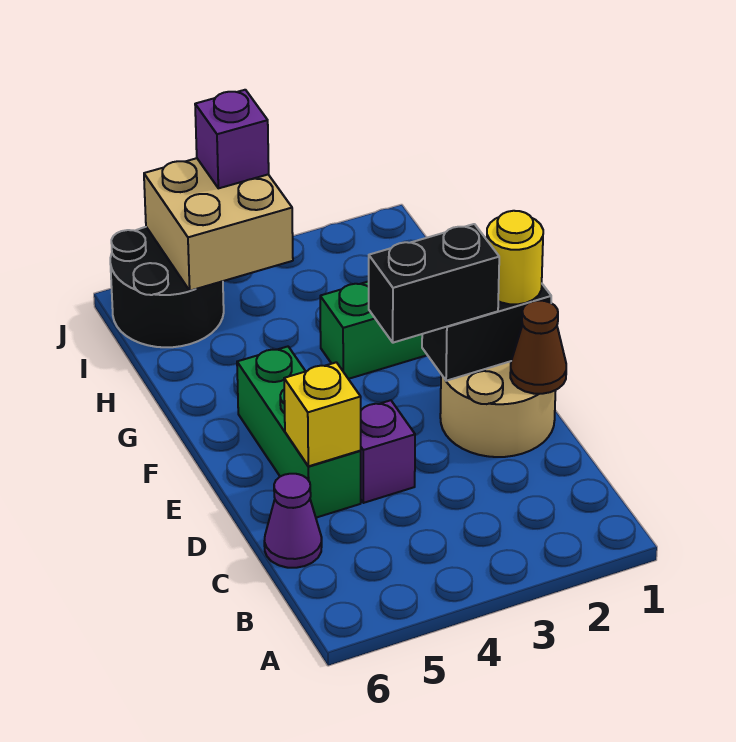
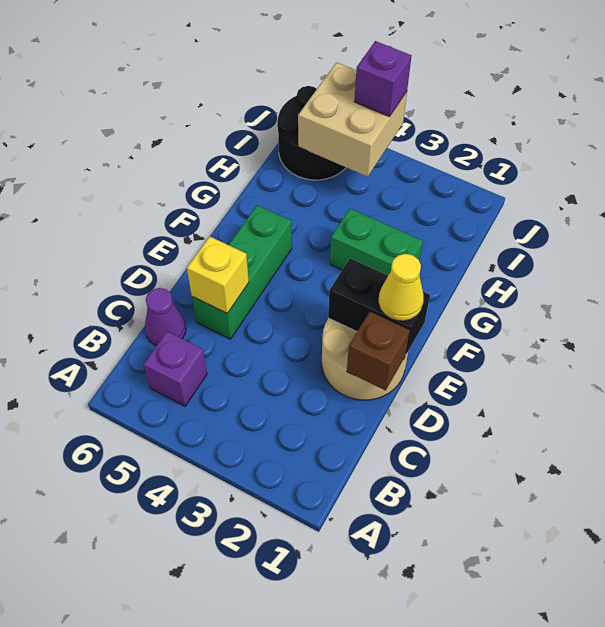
brown cone D1 level 2 -> brown brick D1 level 2
purple brick D4 level 1 -> purple brick B5 level 1
yellow round brick E1 level 3 -> yellow cone E1 level 3
black brick E2:E3 level 3 -> none

